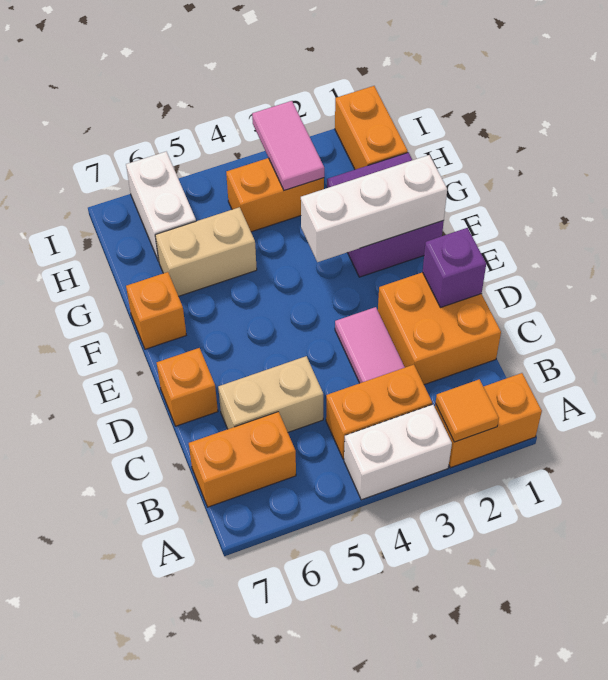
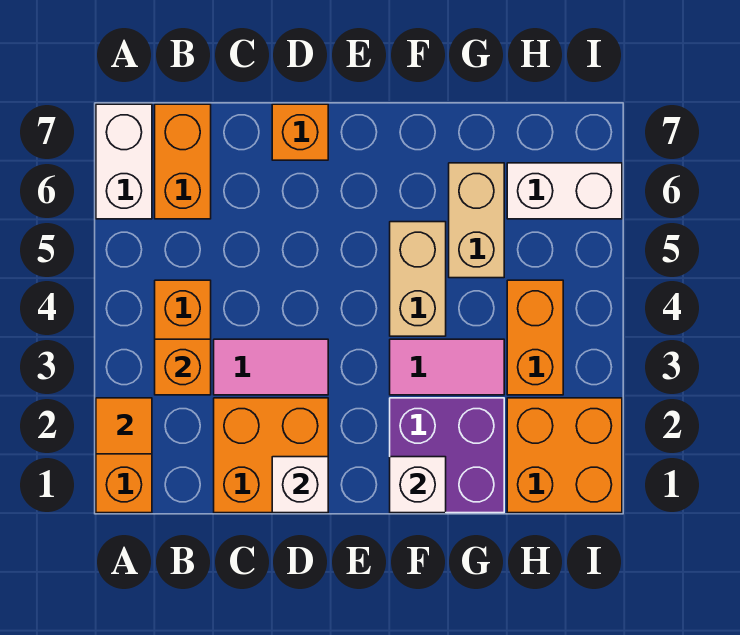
white brick A3:A4 level 1 -> white brick A6:A7 level 1
tan brick C5:C6 level 1 -> tan brick F4:F5 level 1
purple brick D1 level 2 -> white brick D1 level 2
white brick F1:F3 level 2 -> white brick F1 level 2
orange brick F7 level 1 -> orange brick B3 level 2
orange brick H1:I1 level 1 -> orange brick H1:I2 level 1
pink tile H3:I3 level 2 -> pink tile F3:G3 level 1

